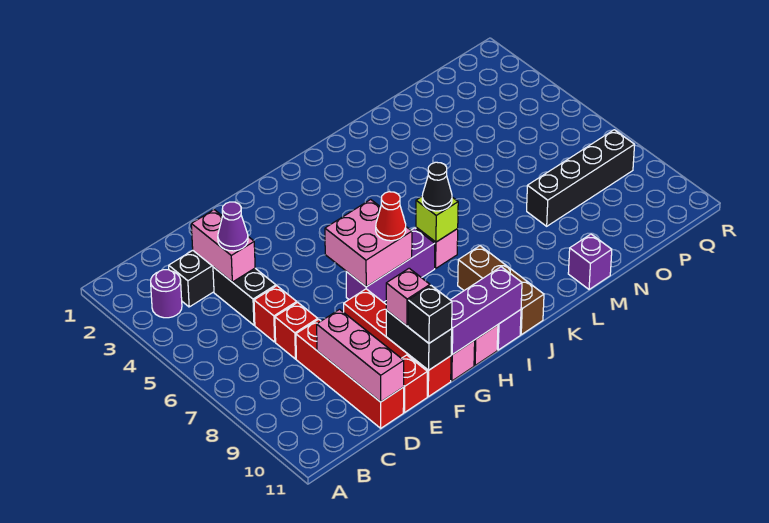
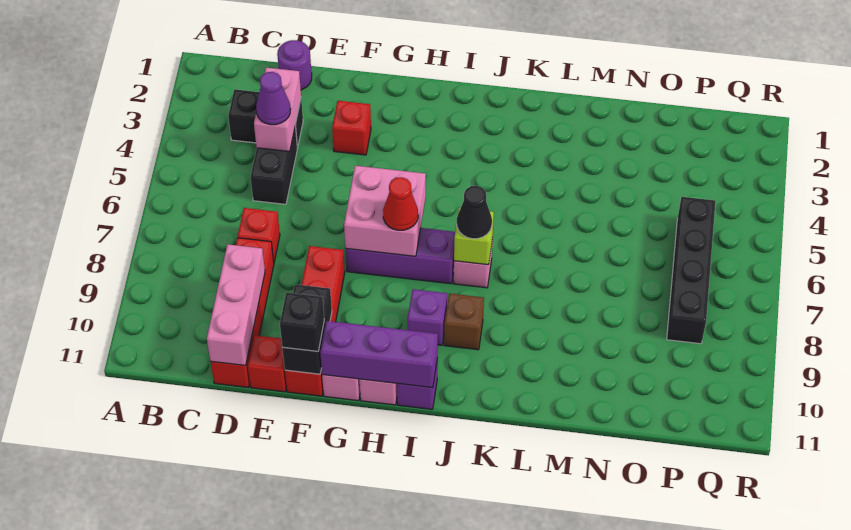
purple round brick B3 level 1 -> purple round brick D1 level 1
red brick D6 level 1 -> red brick F3 level 1
pink brick F10 level 3 -> none
brown brick J9:J11 level 1 -> brown brick J9 level 1
purple brick M11 level 1 -> purple brick I9 level 1
black brick N8:Q8 level 1 -> black brick P5:P8 level 1

